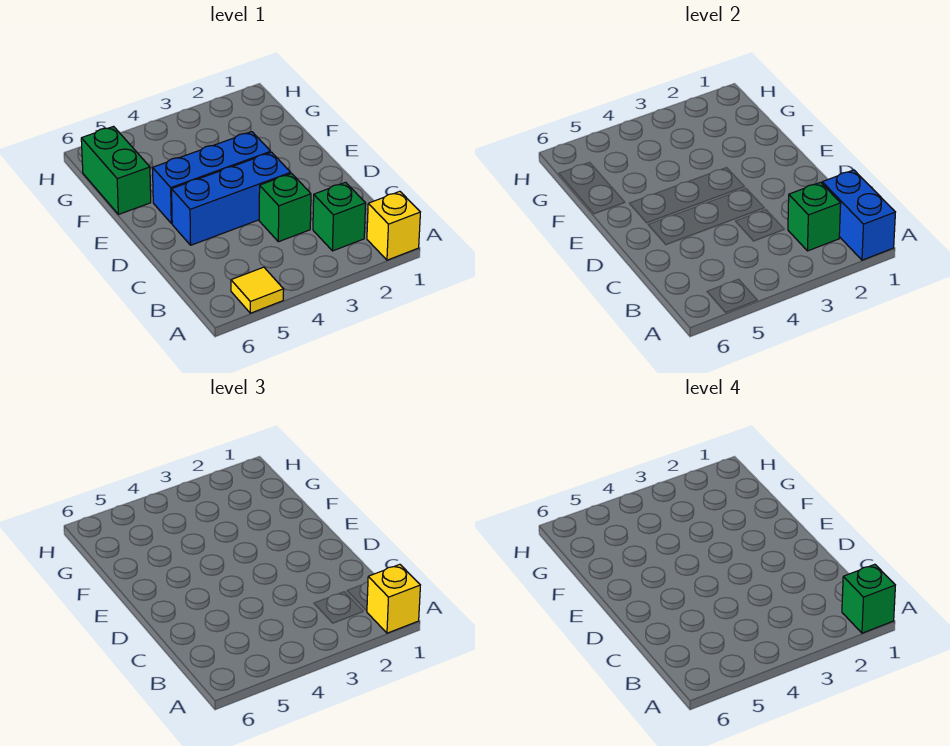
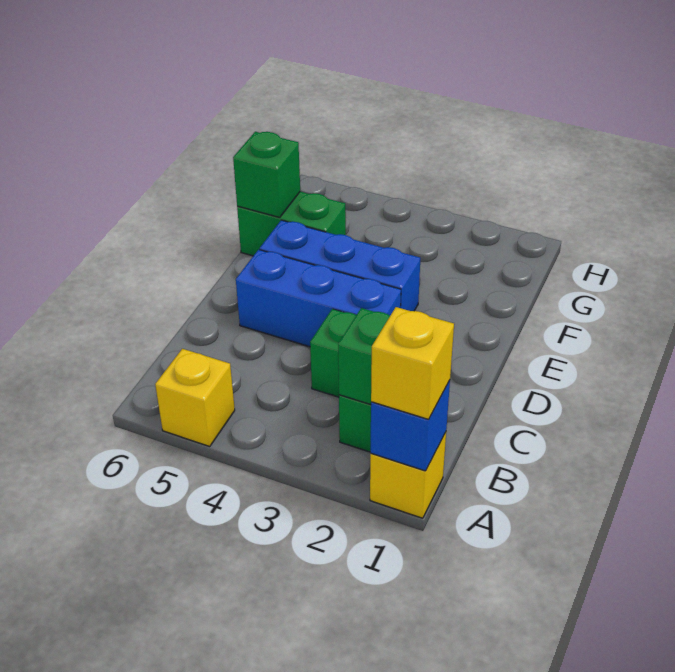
blue brick A1:B1 level 2 -> blue brick A1 level 2
green brick A1 level 4 -> green brick F6 level 2
yellow tile A5 level 1 -> yellow brick A5 level 1
green brick F6:G6 level 1 -> green brick F5:F6 level 1

